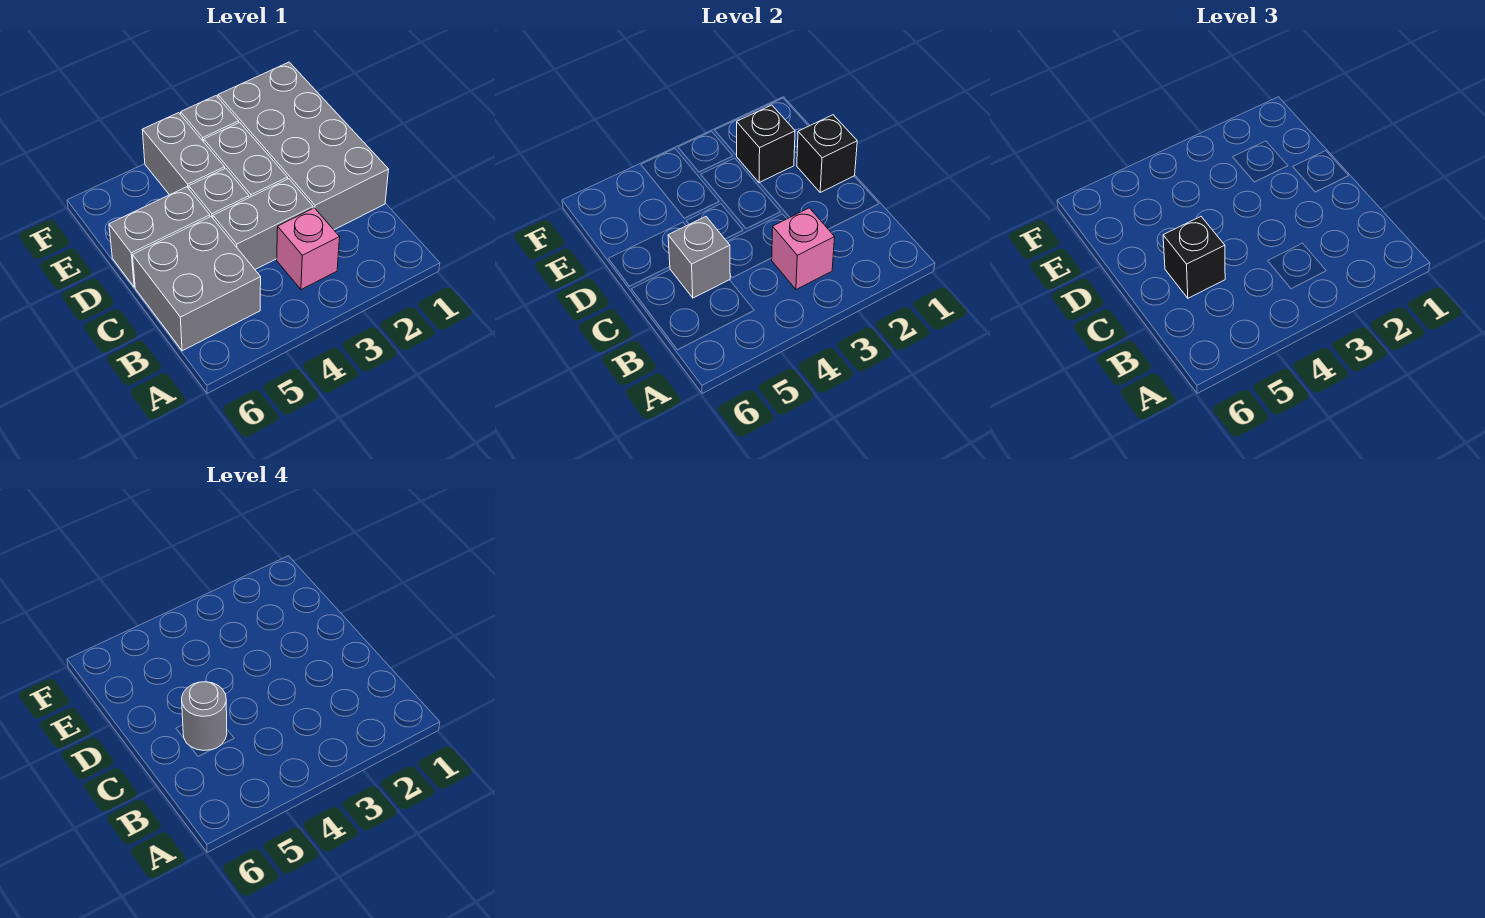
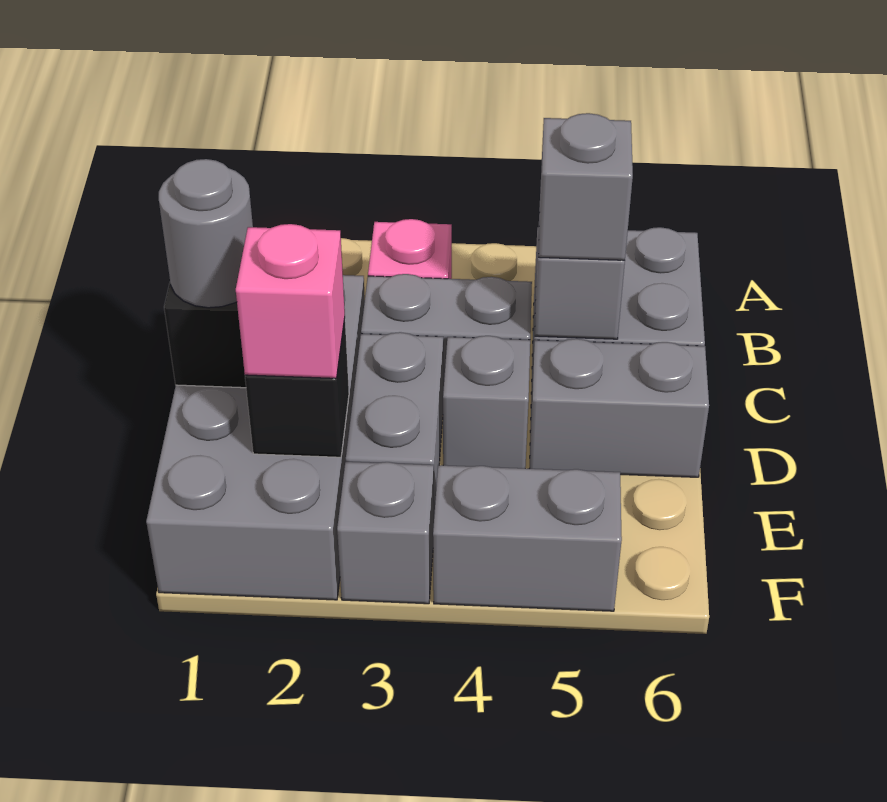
pink brick B3 level 2 -> pink brick E2 level 3
black brick C5 level 3 -> grey brick C5 level 3
grey round brick C5 level 4 -> grey round brick D1 level 3
grey brick E4:F4 level 1 -> grey brick F4:F5 level 1

